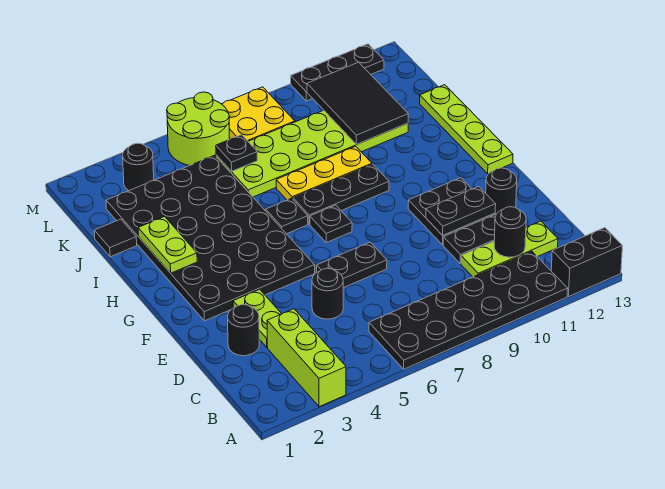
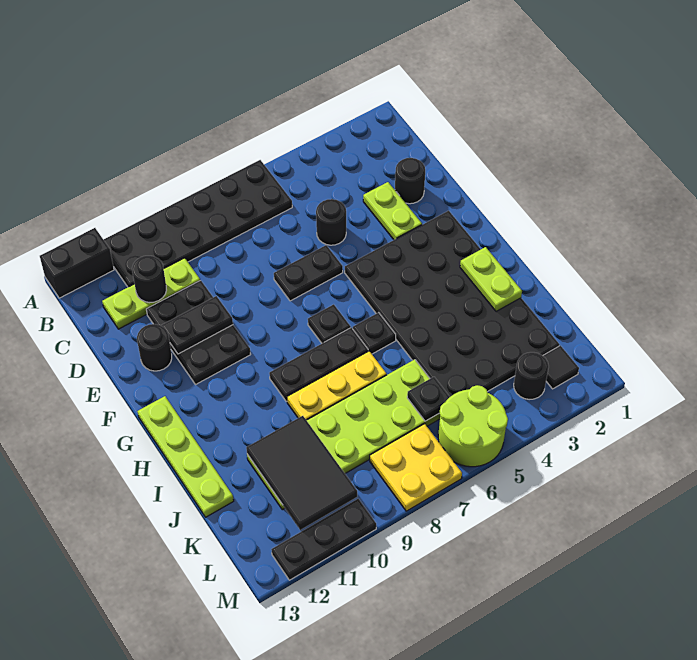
lime brick A3:C3 level 1 -> none
black tile J1 level 1 -> black tile L2 level 1

